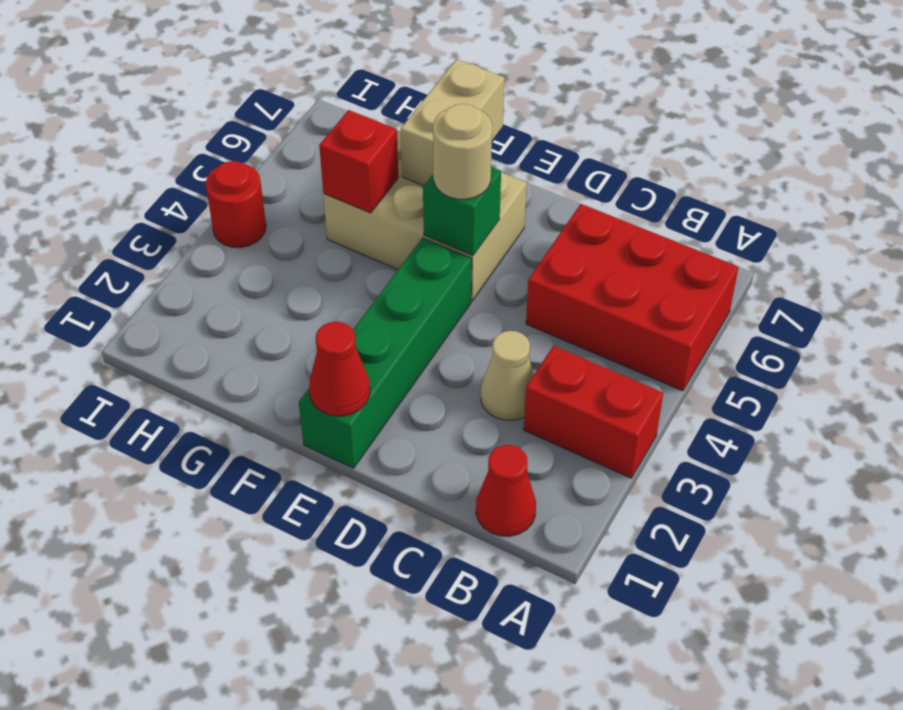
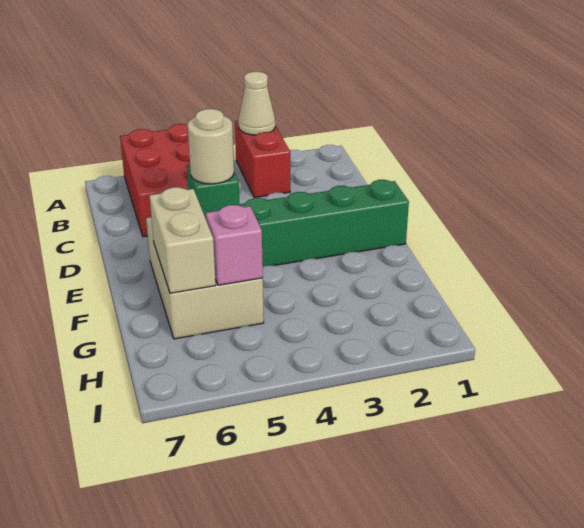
red cone B1 level 1 -> none
tan cone C3 level 1 -> tan cone A3 level 2
red cone E1 level 2 -> none
tan brick F6:F7 level 2 -> tan brick F6:G6 level 2
red brick G5 level 2 -> pink brick G5 level 2
red round brick I4 level 1 -> none

